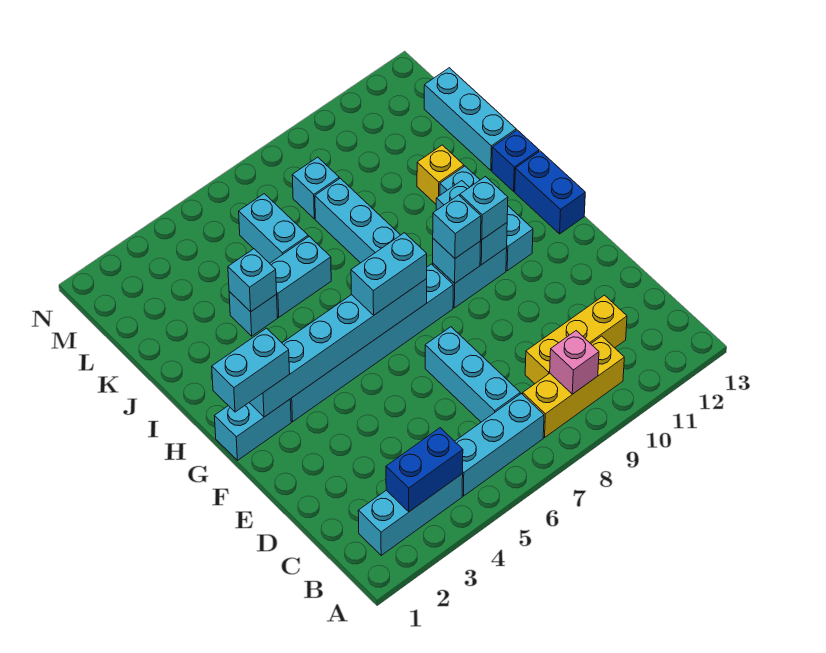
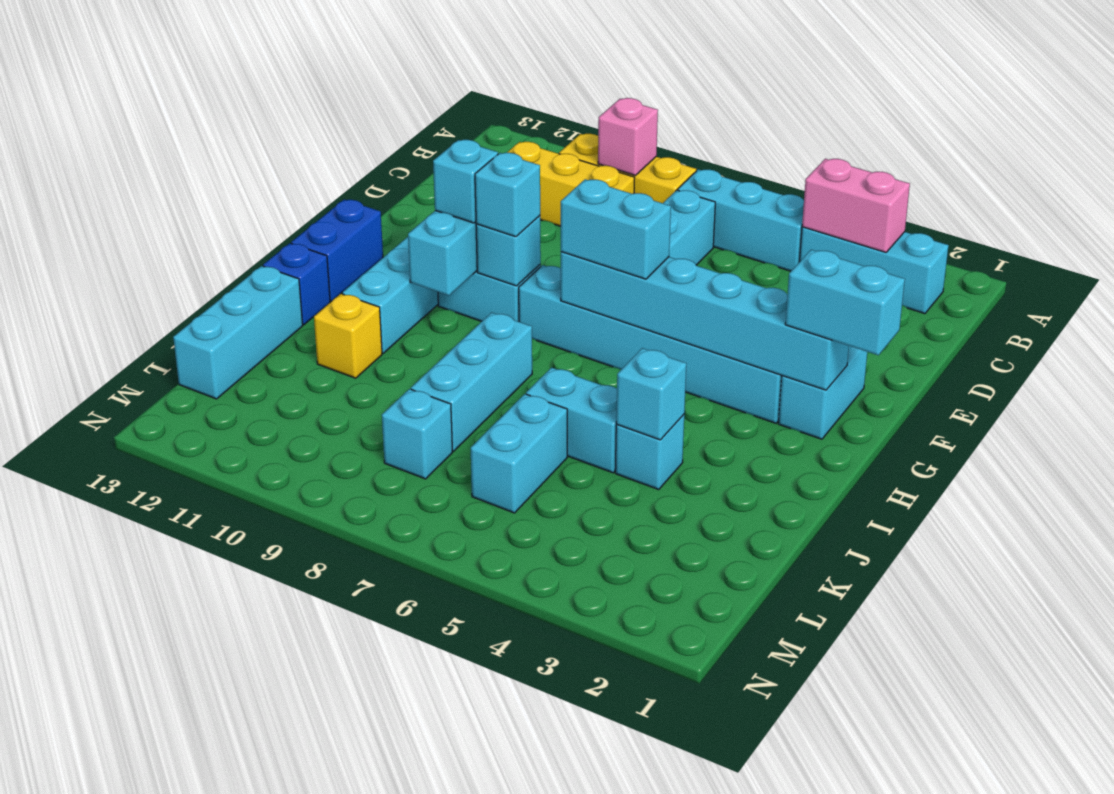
blue brick B3:B4 level 2 -> pink brick B3:B4 level 2
cyan brick G1:G2 level 1 -> cyan brick F2:G2 level 1

